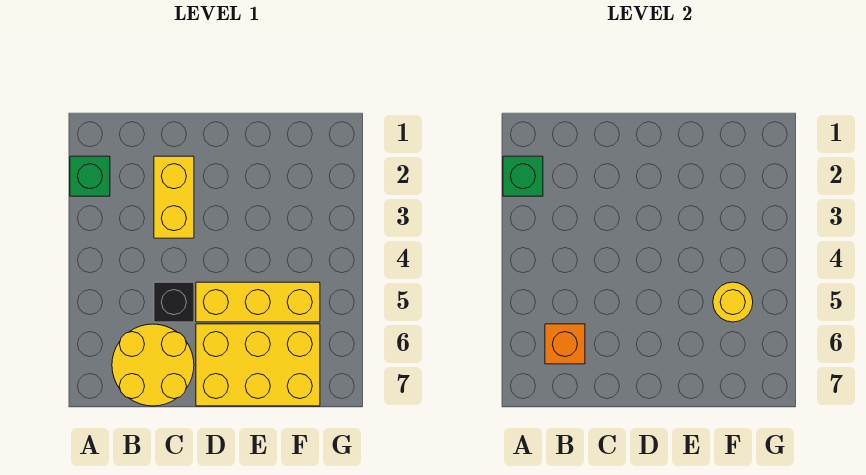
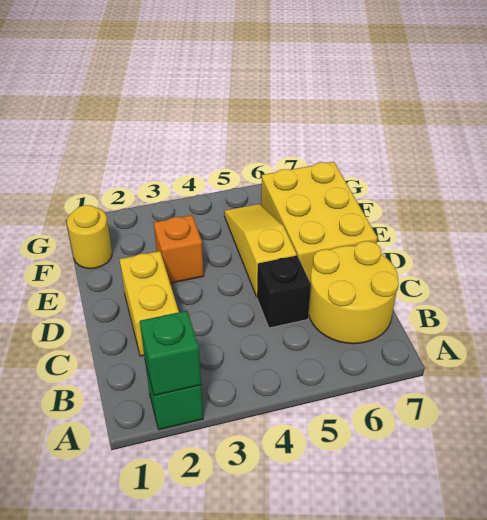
orange brick B6 level 2 -> orange brick E3 level 1
yellow brick C2:C3 level 1 -> yellow brick C2:D2 level 1
yellow brick D5:F5 level 1 -> yellow slope D5:F5 level 1 top D
yellow round brick F5 level 2 -> yellow round brick F1 level 1

